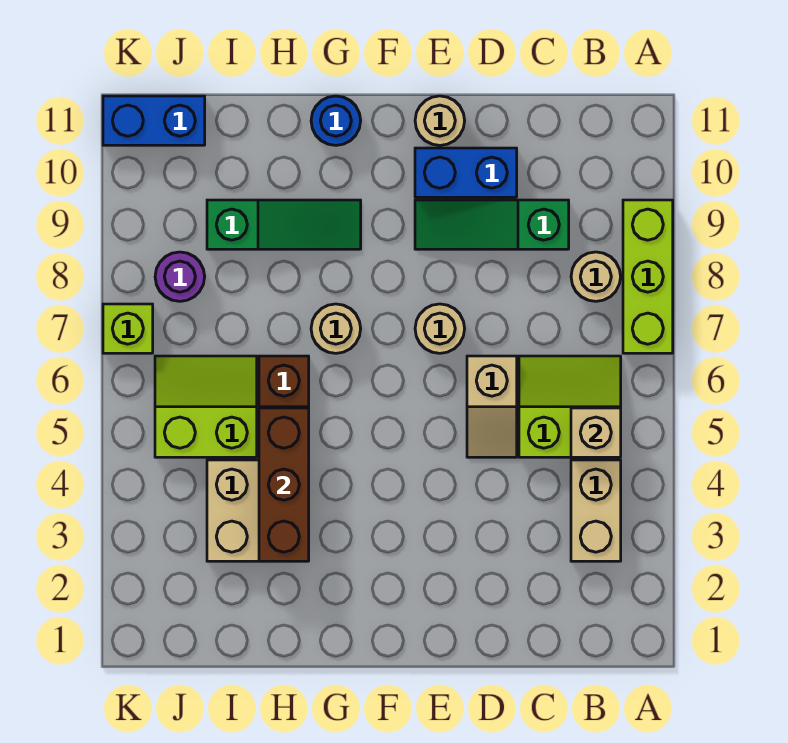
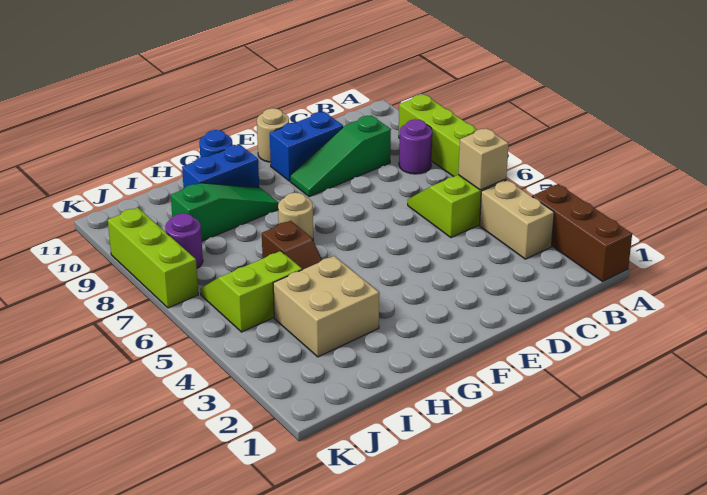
tan round brick B8 level 1 -> purple round brick B8 level 1
tan slope D5:D6 level 1 top 6 -> none
tan round brick E7 level 1 -> none
brown brick H3:H5 level 2 -> brown brick A1:A3 level 1
blue brick J11:K11 level 1 -> blue brick G10:H10 level 1
lime brick K7 level 1 -> lime brick K7:K9 level 1

